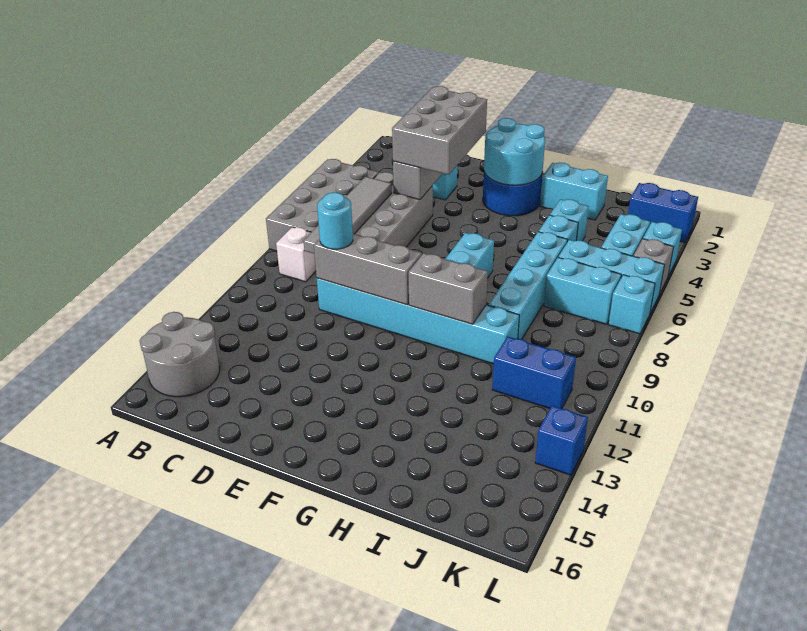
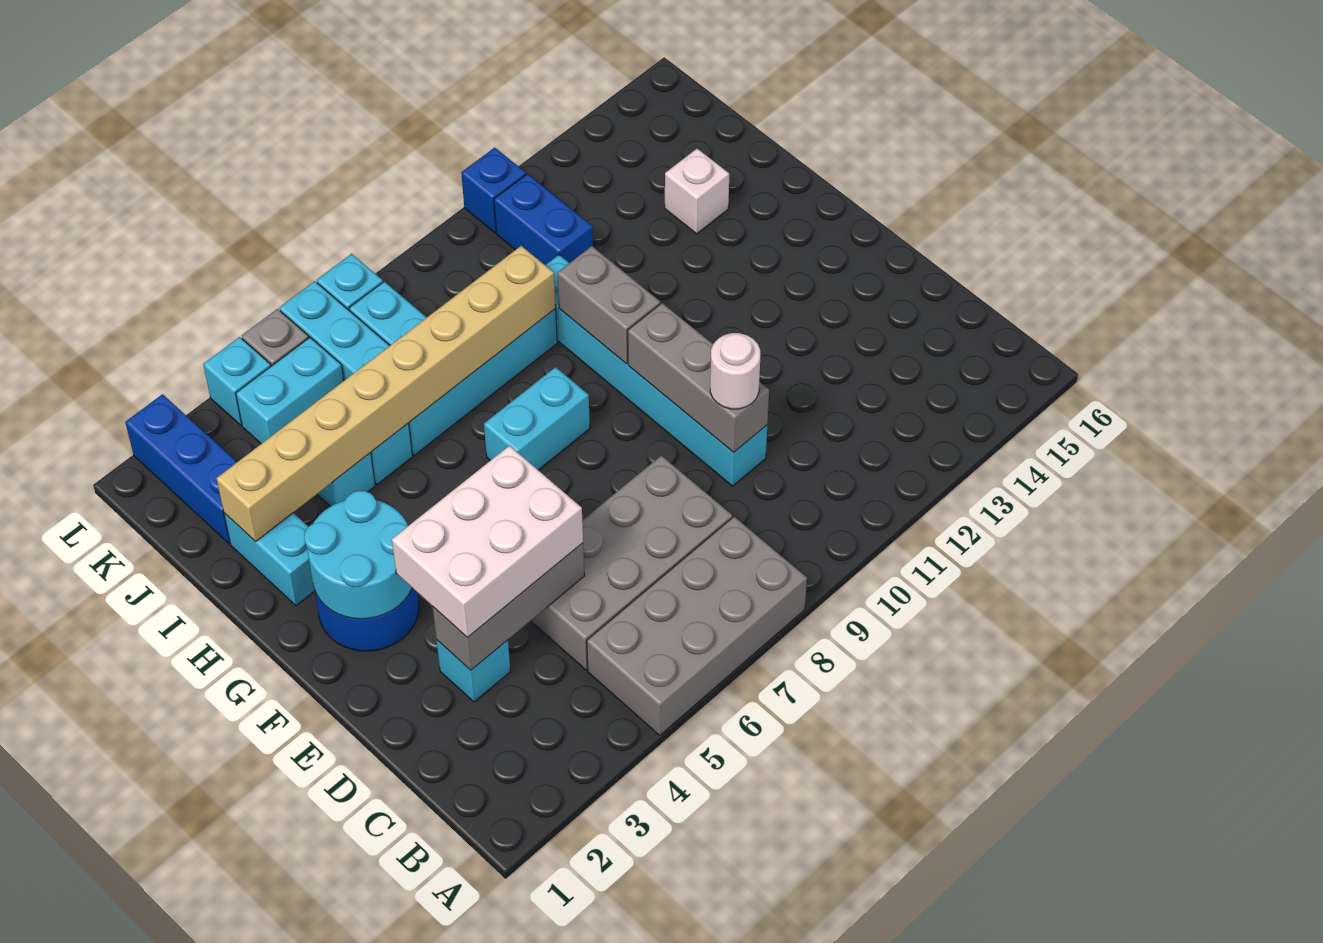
grey round brick A14:B15 level 1 -> none
white brick B9 level 1 -> white brick I14 level 1
grey tile C6:C9 level 2 -> none
grey brick D3:E5 level 3 -> white brick D3:E5 level 3
cyan round brick D10 level 3 -> white round brick D10 level 3
none -> tan brick I2:I9 level 2
blue brick K2:L2 level 1 -> blue brick J2:L2 level 1
blue brick L13 level 1 -> blue brick L11 level 1

